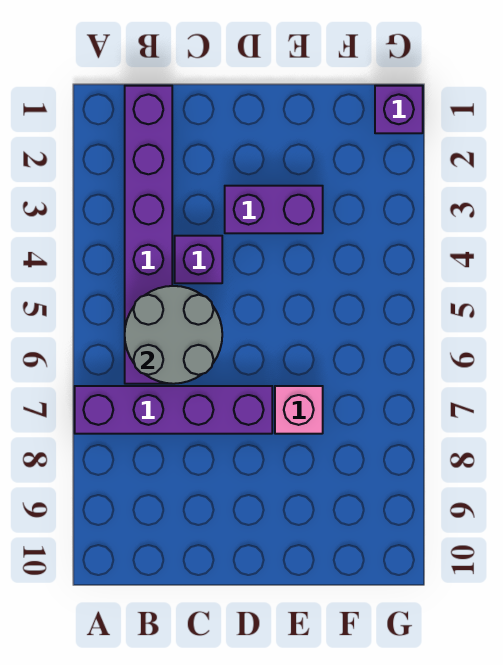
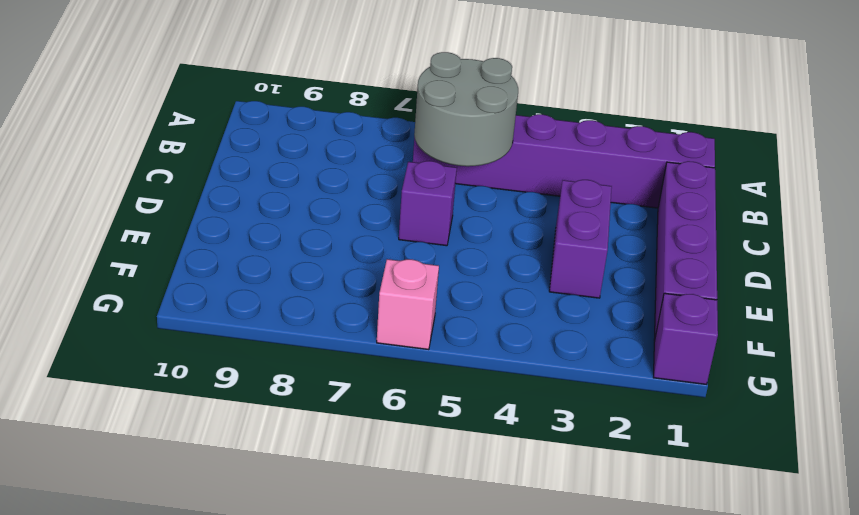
purple brick A7:D7 level 1 -> purple brick C1:F1 level 1
purple brick C4 level 1 -> purple brick D6 level 1
pink brick E7 level 1 -> pink brick G6 level 1

